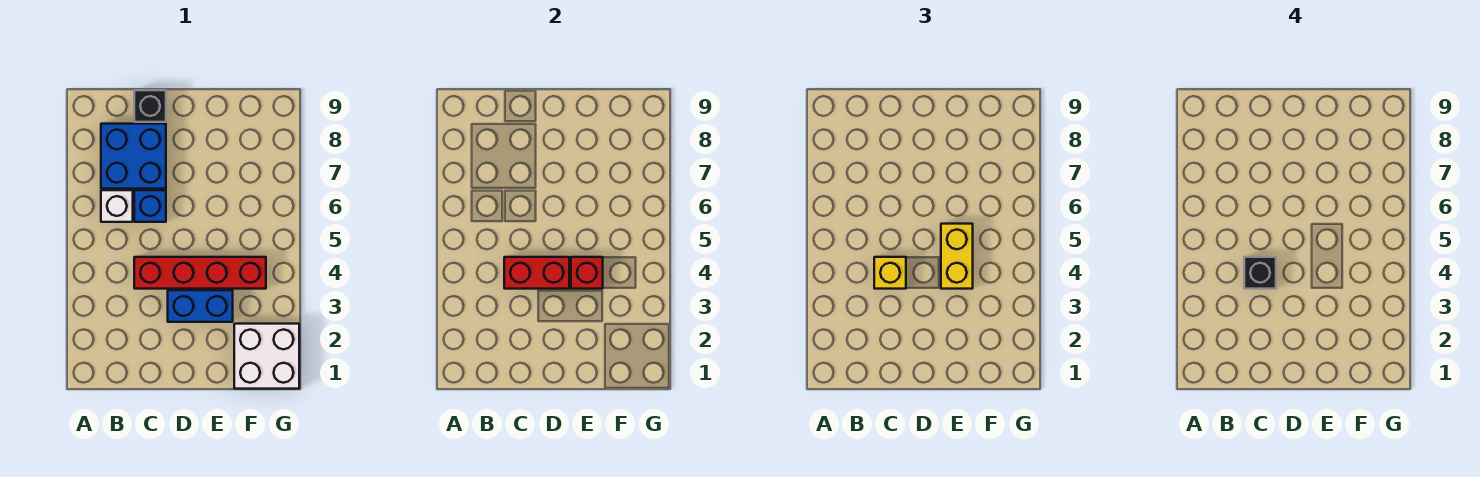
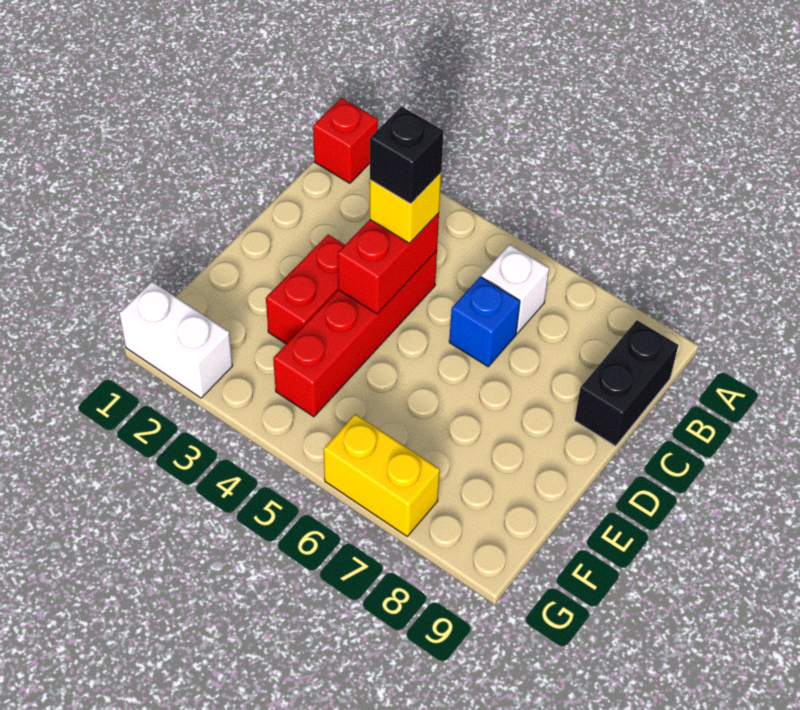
blue brick B7:C8 level 1 -> none
black brick C9 level 1 -> black brick B9:C9 level 1
blue brick D3:E3 level 1 -> red brick D3:E3 level 1
red brick E4 level 2 -> red brick A1 level 1
yellow brick E4:E5 level 3 -> yellow brick G6:G7 level 1
white brick F1:G2 level 1 -> white brick G1:G2 level 1

